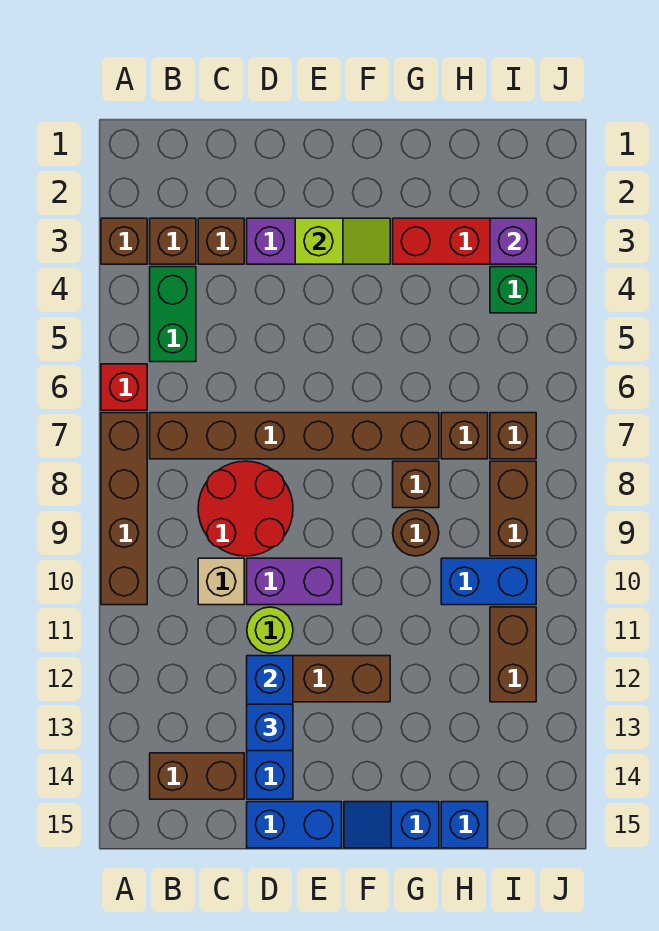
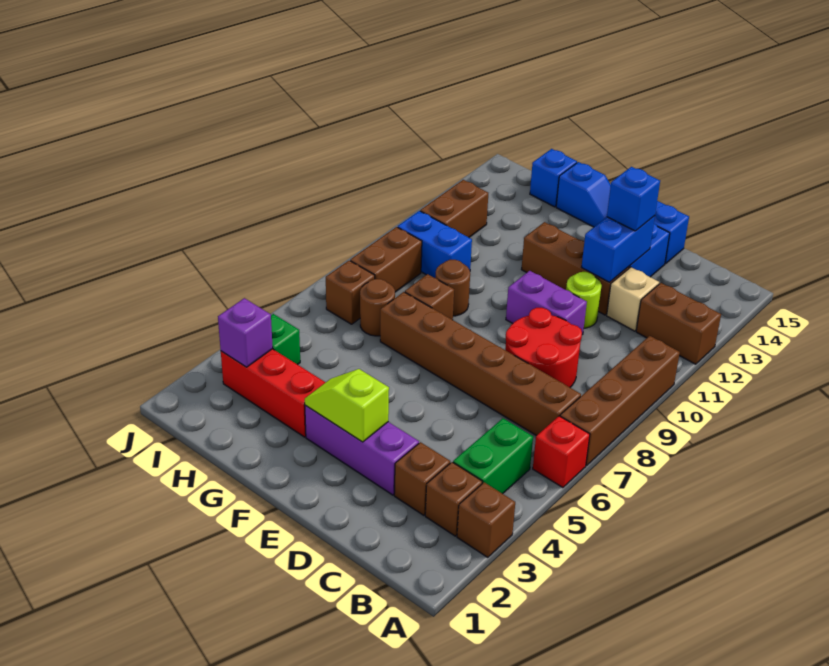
brown brick B14:C14 level 1 -> brown brick A12:B12 level 1
tan brick C10 level 1 -> tan brick C12 level 1
brown brick H7 level 1 -> brown round brick H7 level 1

